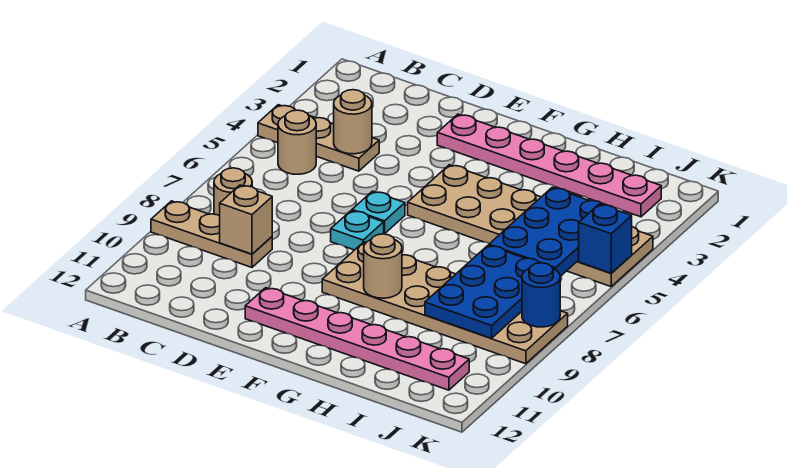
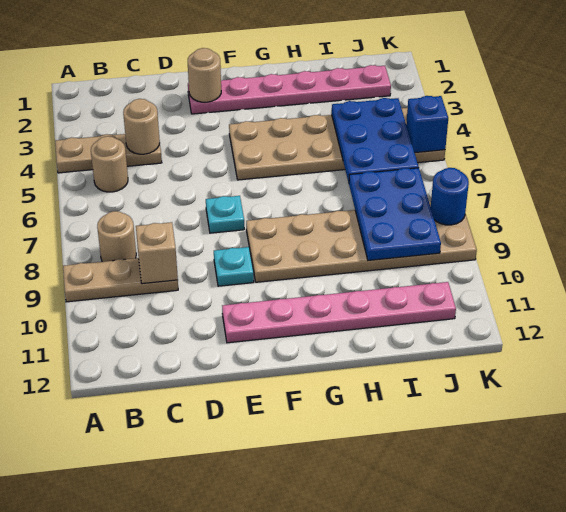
cyan plate E6 level 1 -> cyan plate E9 level 1
tan round brick G9 level 2 -> tan round brick E2 level 2

